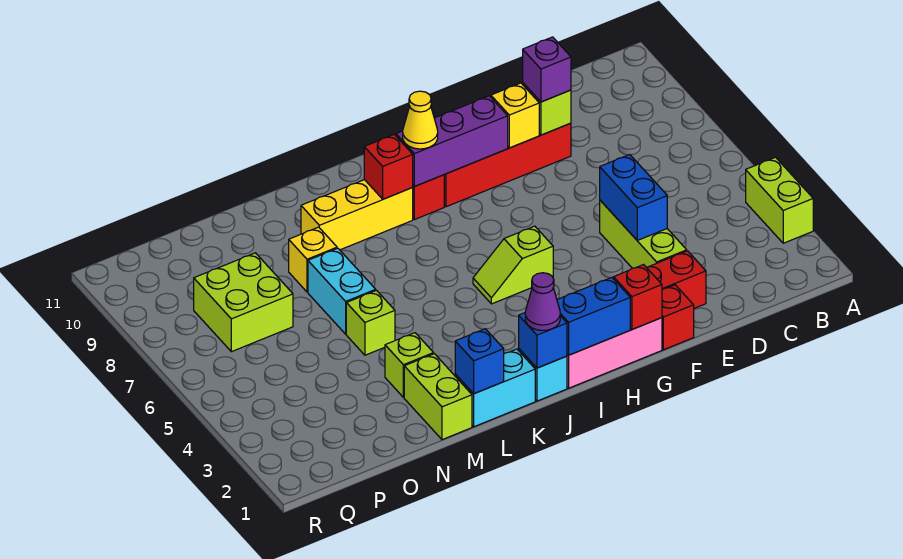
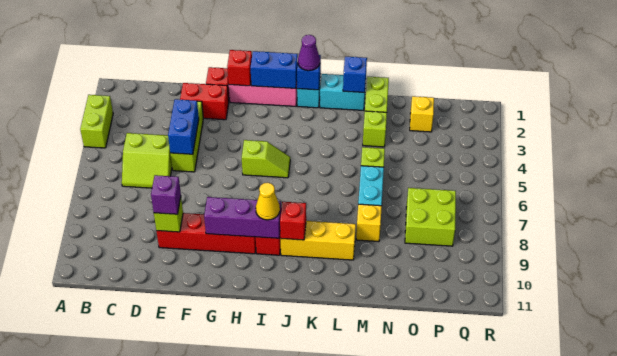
none -> lime slope C5:D6 level 1 top 5
yellow brick F9 level 2 -> yellow brick O2 level 1

